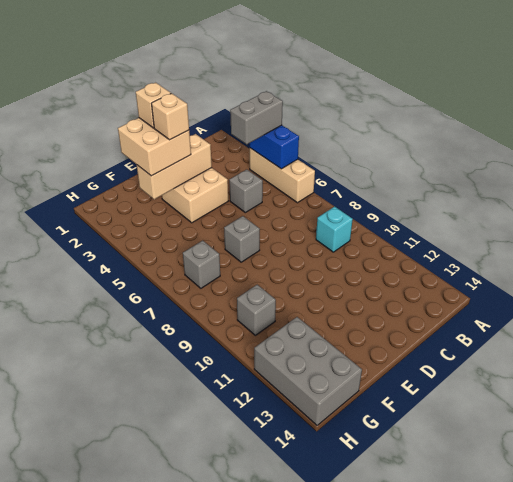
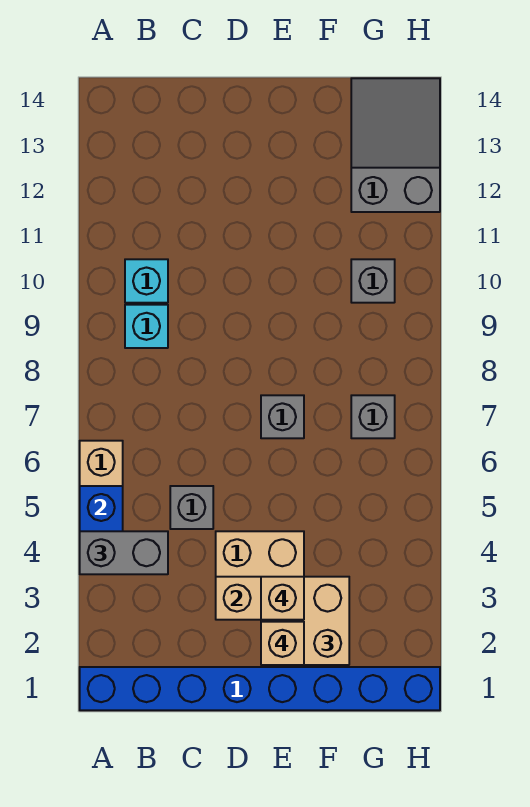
none -> blue brick A1:H1 level 1
none -> cyan brick B10 level 1
grey brick G12:H14 level 1 -> grey slope G12:H14 level 1 top 12

